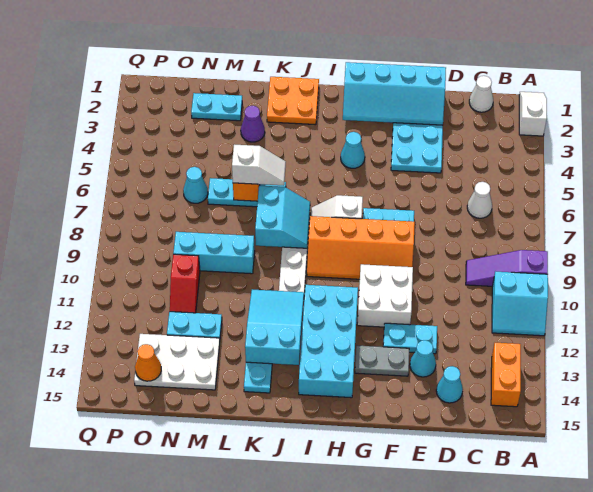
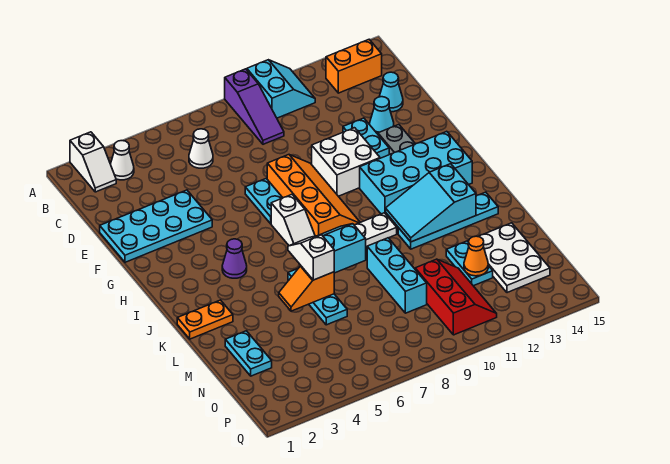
white slope A1:A2 level 1 top 2 -> white slope A2:B2 level 1 top A
white cone C1 level 1 -> white cone B3 level 1
cyan slope E1:H2 level 2 top 1 -> none
cyan cone H4 level 1 -> none
orange plate J1:K2 level 1 -> orange plate K1:K2 level 1
purple cone L3 level 1 -> purple cone I4 level 1
cyan cone N6 level 1 -> none
red slope N10:N11 level 1 top 10 -> red slope N10:P11 level 1 top 10
orange cone O14 level 2 -> orange cone N12 level 2

